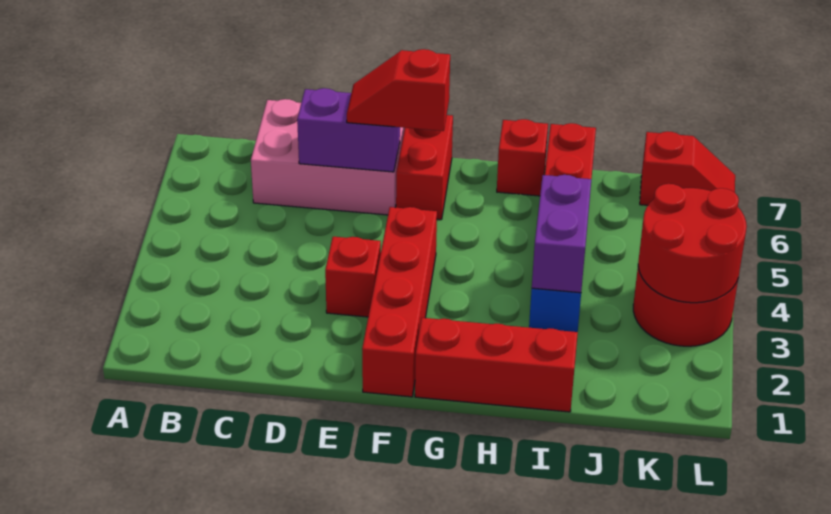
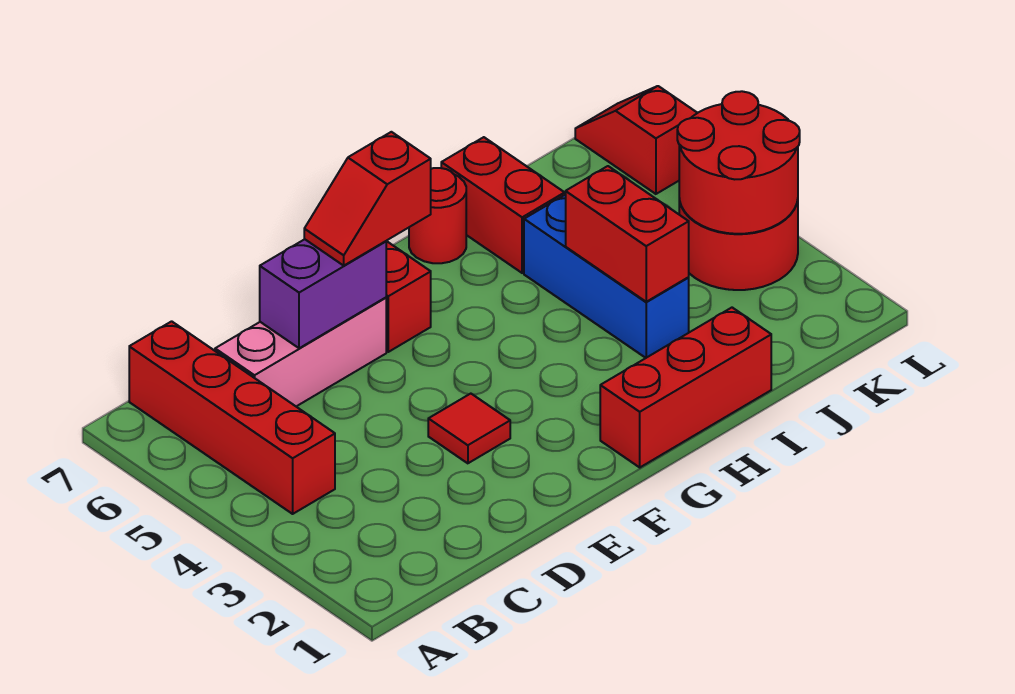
pink brick C6:E7 level 1 -> pink brick C6:E6 level 1
red brick E3 level 1 -> red tile E3 level 1
red brick F1:F4 level 1 -> red brick B4:B7 level 1
red brick H7 level 1 -> red round brick H7 level 1
purple brick I3:I4 level 2 -> red brick I3:I4 level 2
red slope K7:L7 level 1 top K -> red slope L6:L7 level 1 top 6

